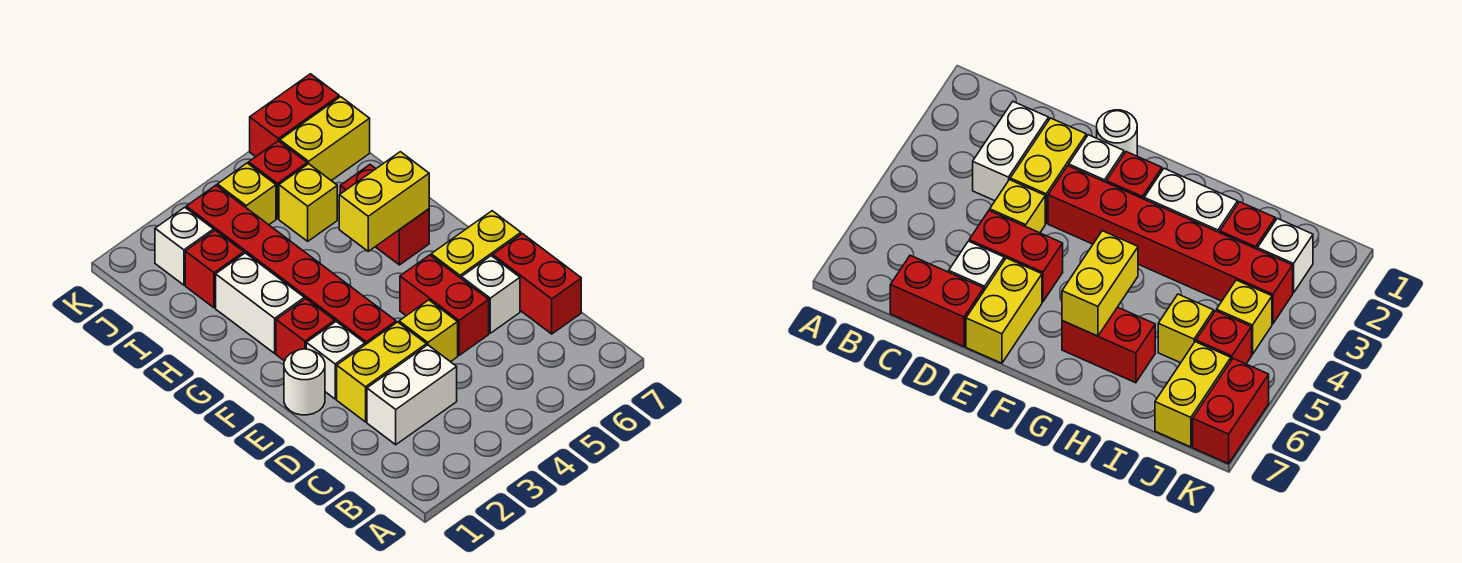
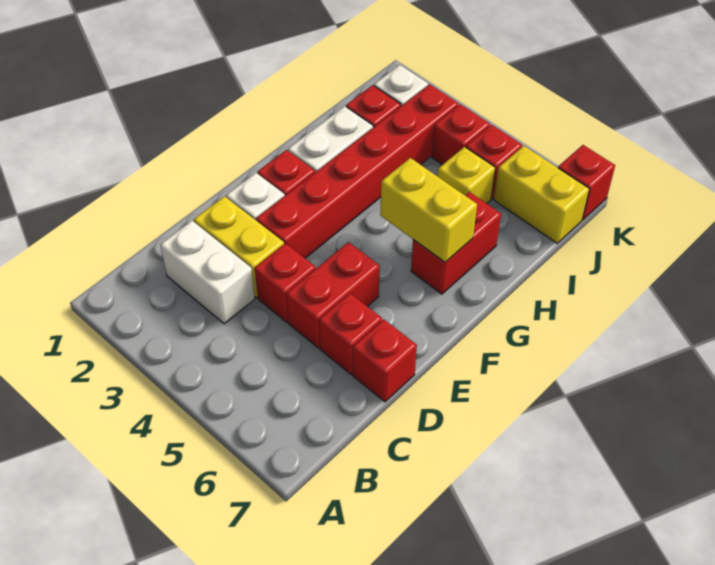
red brick C7:D7 level 1 -> red brick D7 level 1
yellow brick D4 level 1 -> red brick D4 level 1
white brick D6 level 1 -> red brick D6 level 1
white round brick E1 level 1 -> none
yellow brick E6:E7 level 1 -> none
yellow brick J4 level 1 -> red brick J4 level 1
red brick K6:K7 level 1 -> red brick K7 level 1

